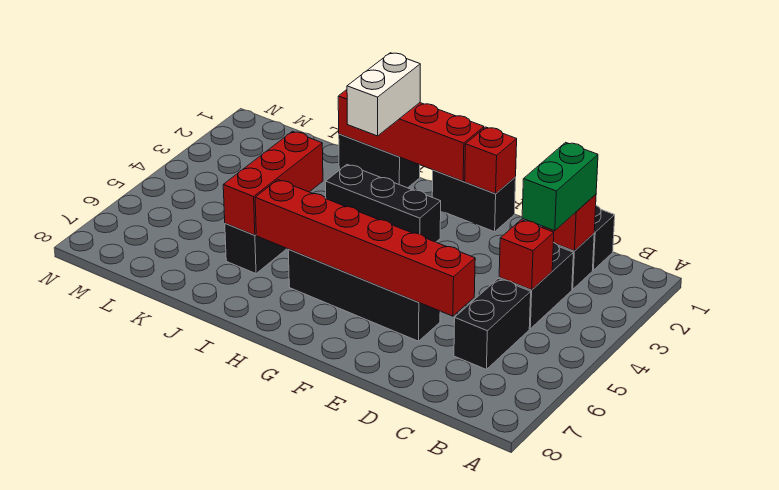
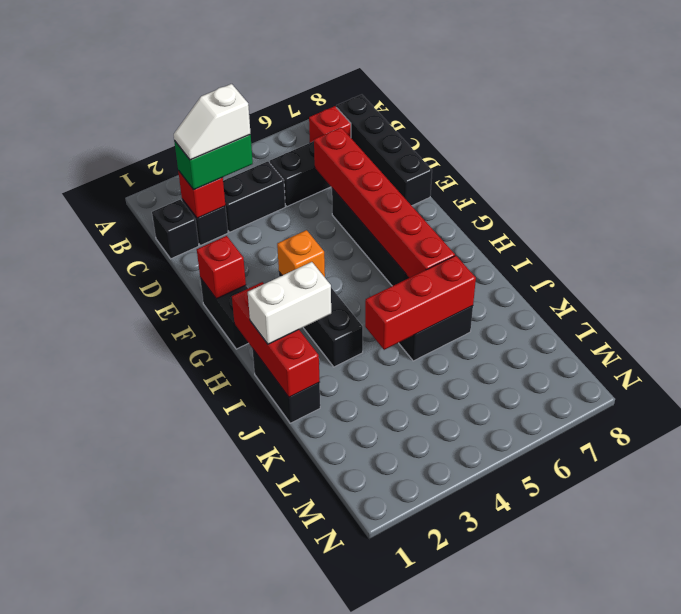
none -> black brick B8:E8 level 1
none -> white slope C2:C3 level 4 top 3
red brick C4 level 2 -> red brick B7 level 1
red brick G1:J1 level 2 -> red brick H1:J1 level 2
none -> orange brick G3 level 2

